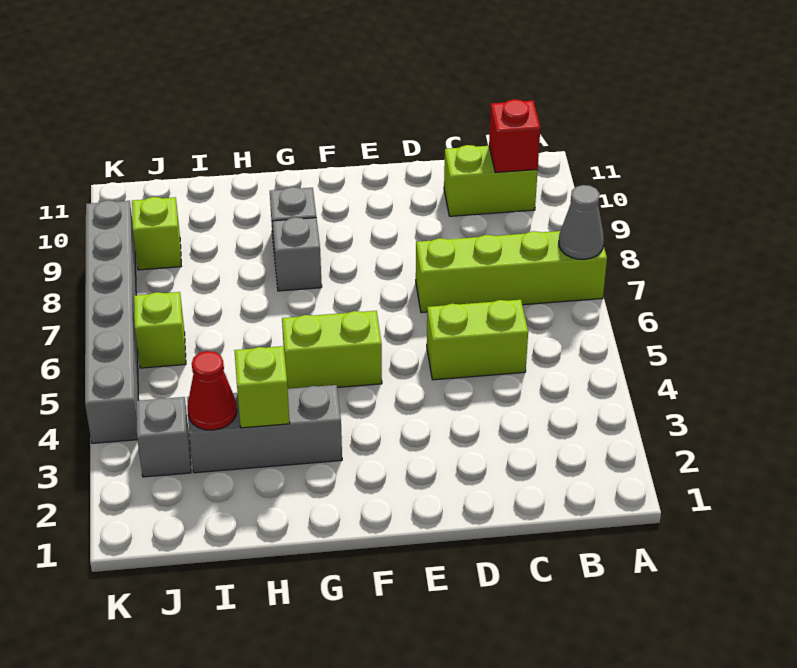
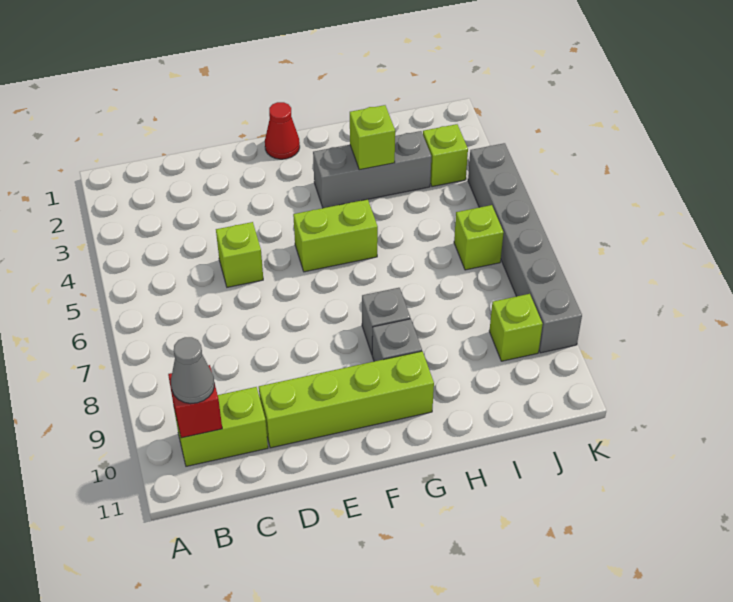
lime brick A7:D7 level 1 -> lime brick D10:G10 level 1
grey cone A7 level 2 -> grey cone B10 level 3
lime brick C5:D5 level 1 -> lime brick D5 level 1
red cone I3 level 2 -> red cone F1 level 1
grey brick J3 level 1 -> lime brick J3 level 1

